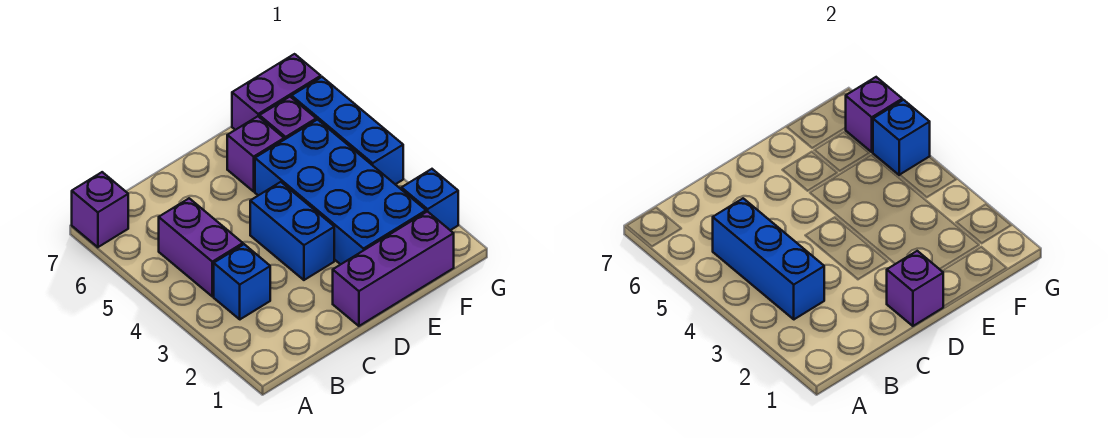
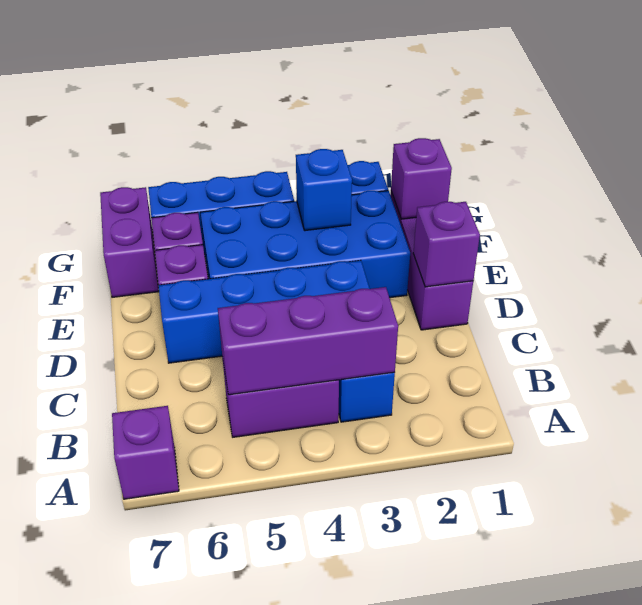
blue brick B3:B5 level 2 -> purple brick B3:B5 level 2
blue brick D3:D4 level 1 -> blue brick D3:D6 level 1
blue brick G5 level 2 -> blue brick F3 level 2
purple brick G6 level 2 -> purple brick F1 level 2

